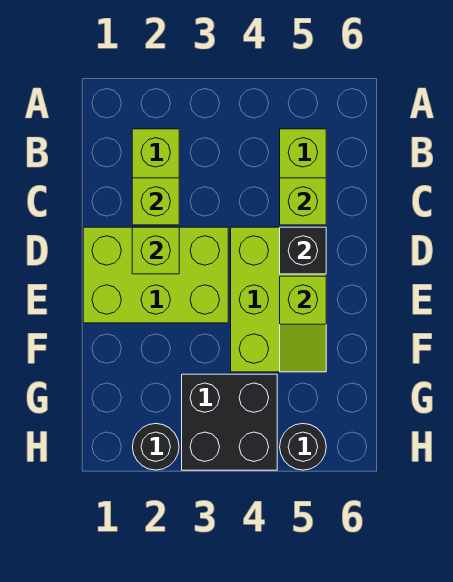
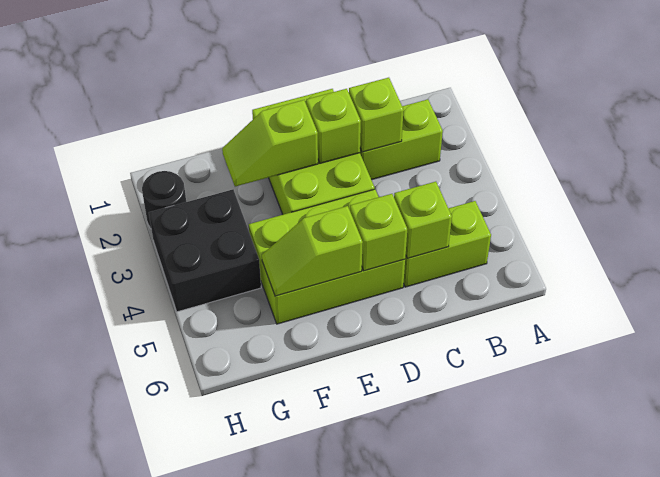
black brick D5 level 2 -> lime brick D5 level 2
none -> lime slope E2:F2 level 2 top E
black round brick H5 level 1 -> none

